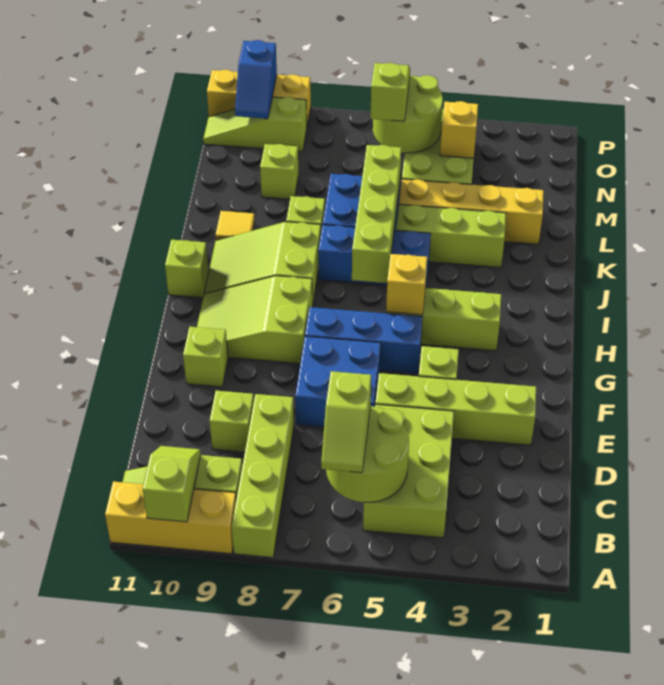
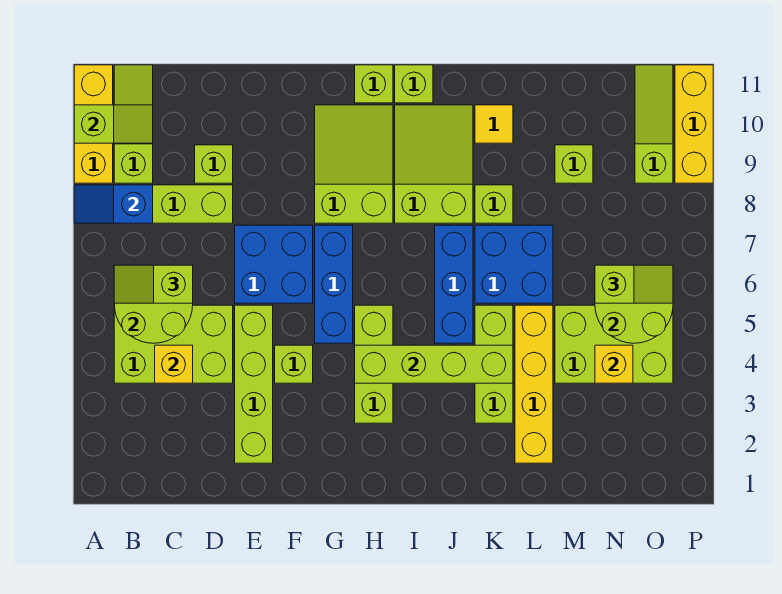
lime brick F10 level 1 -> lime brick H11 level 1
yellow brick H5 level 2 -> yellow brick C4 level 2
lime brick I6:L6 level 2 -> lime brick H4:K4 level 2
blue slope O10:P10 level 2 top P -> blue slope A8:B8 level 2 top B

